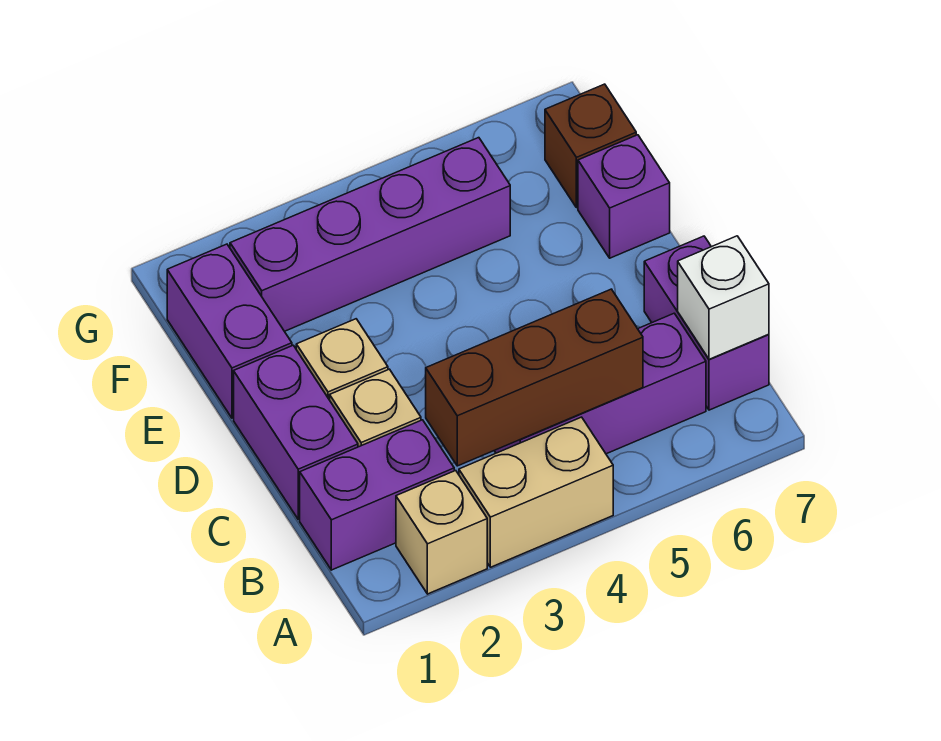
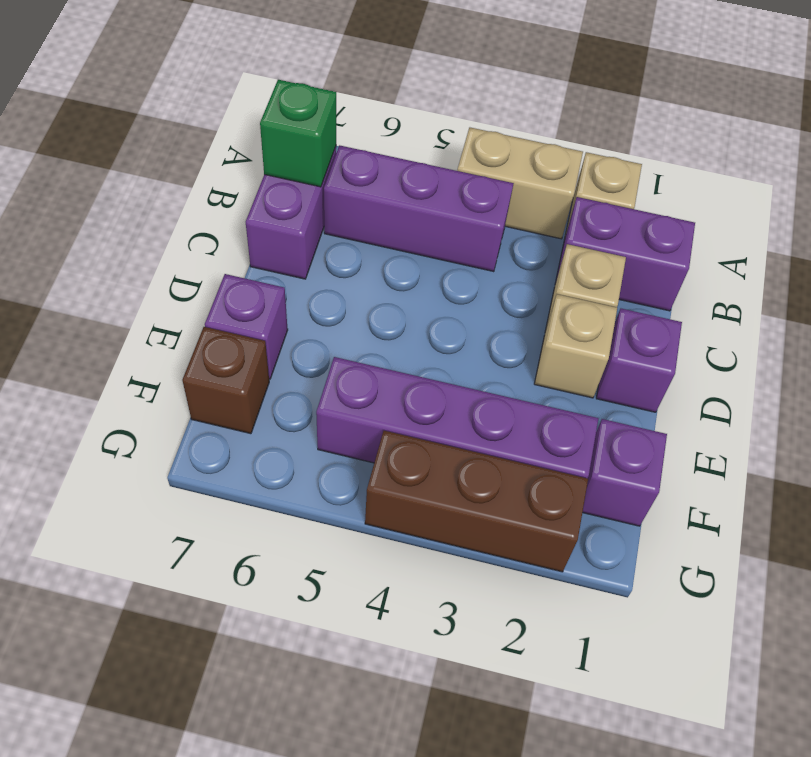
brown brick B3:B5 level 2 -> brown brick G2:G4 level 1
white brick B7 level 2 -> green brick B7 level 2
purple brick C1:D1 level 1 -> purple brick D1 level 1
purple brick E1:F1 level 1 -> purple brick F1 level 1

